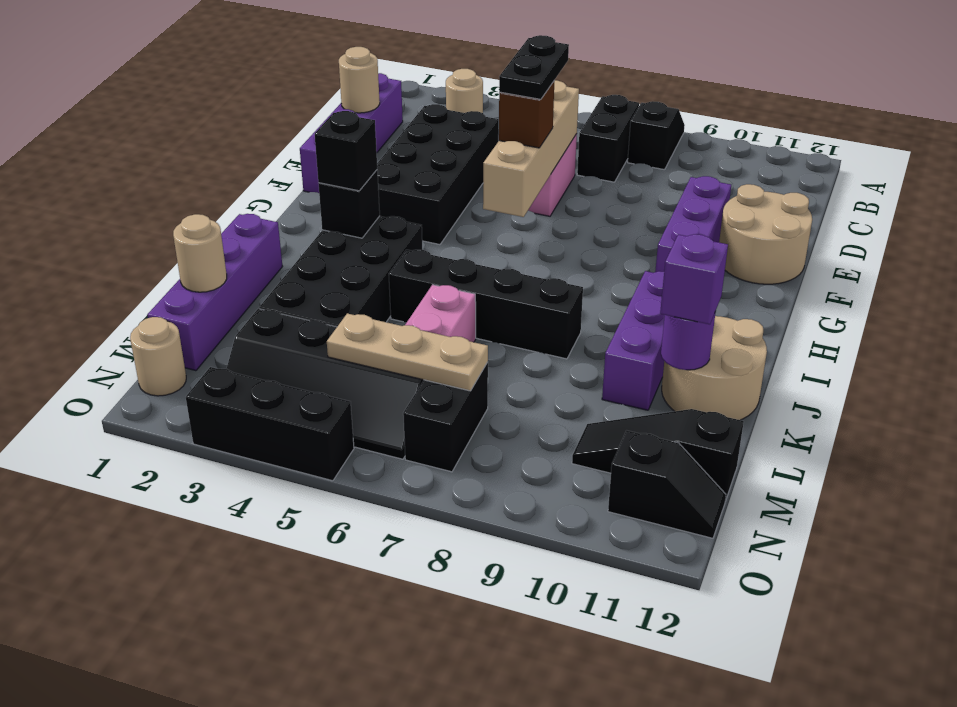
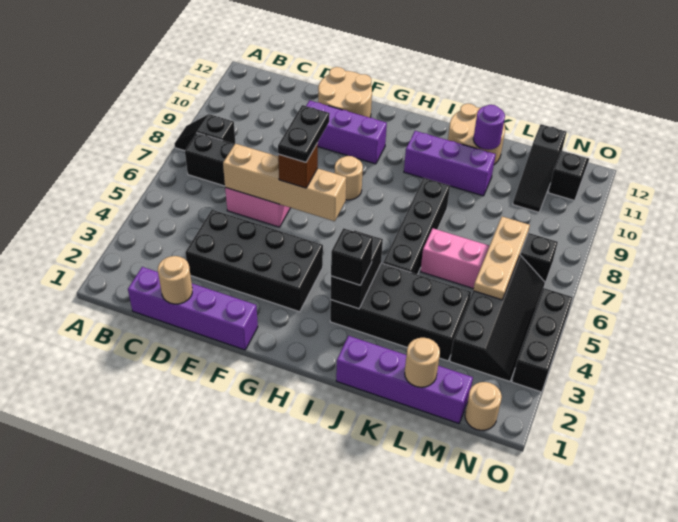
tan round brick B3 level 1 -> tan round brick G8 level 1
black plate E6:F6 level 4 -> black plate F6:F7 level 4
black brick I3 level 2 -> black brick I3:I4 level 2
purple brick K11 level 3 -> none

